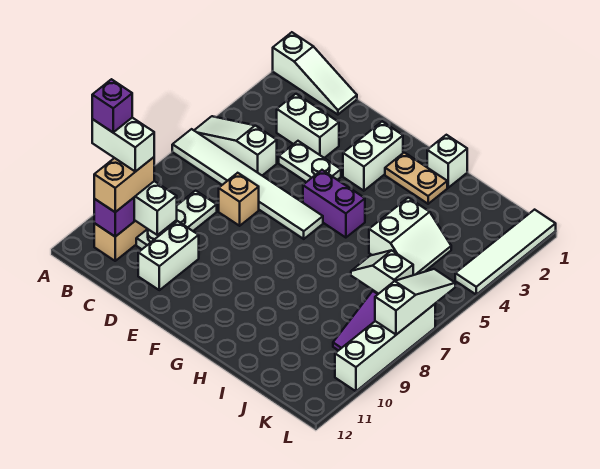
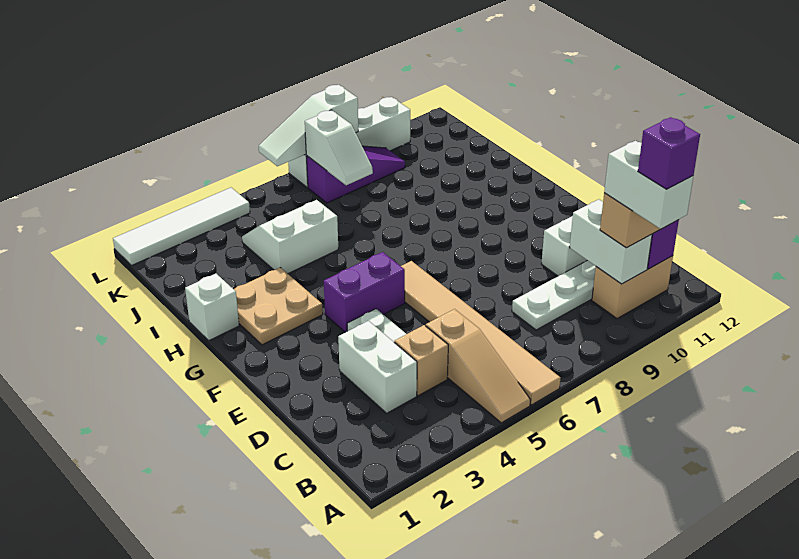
white slope A1:C1 level 1 top A -> none
white slope A5:C5 level 1 top C -> tan slope A5:C5 level 1 top C
white tile A6:F6 level 1 -> tan tile A6:F6 level 1
tan brick D7 level 1 -> tan brick C4 level 1
white brick F2:F3 level 1 -> none
purple brick F5:G5 level 1 -> purple brick F4:F5 level 1
tan plate G2:H2 level 1 -> tan plate G2:H3 level 1

